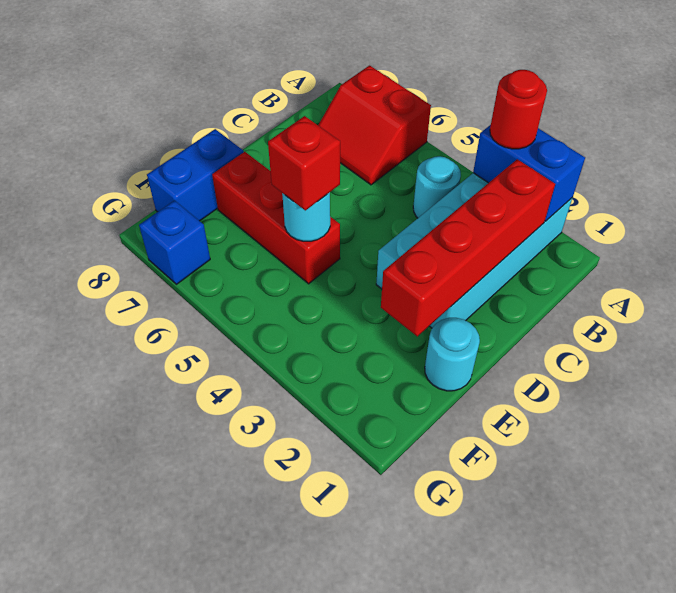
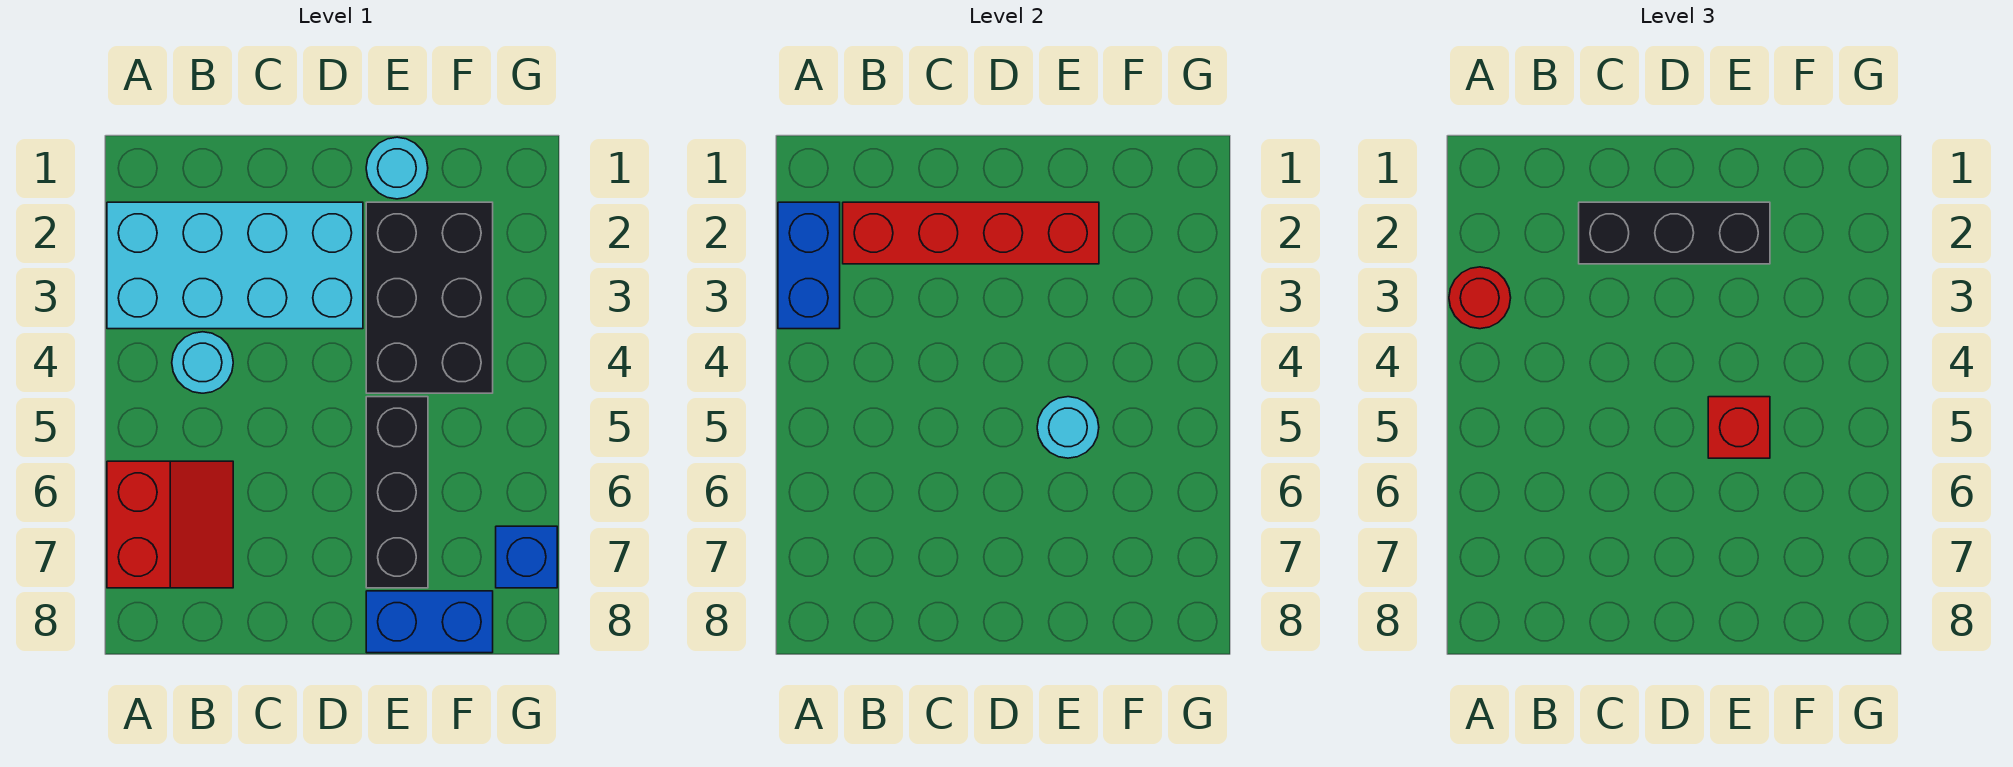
none -> black brick C2:E2 level 3
none -> black brick E2:F4 level 1
red brick E5:E7 level 1 -> black brick E5:E7 level 1

